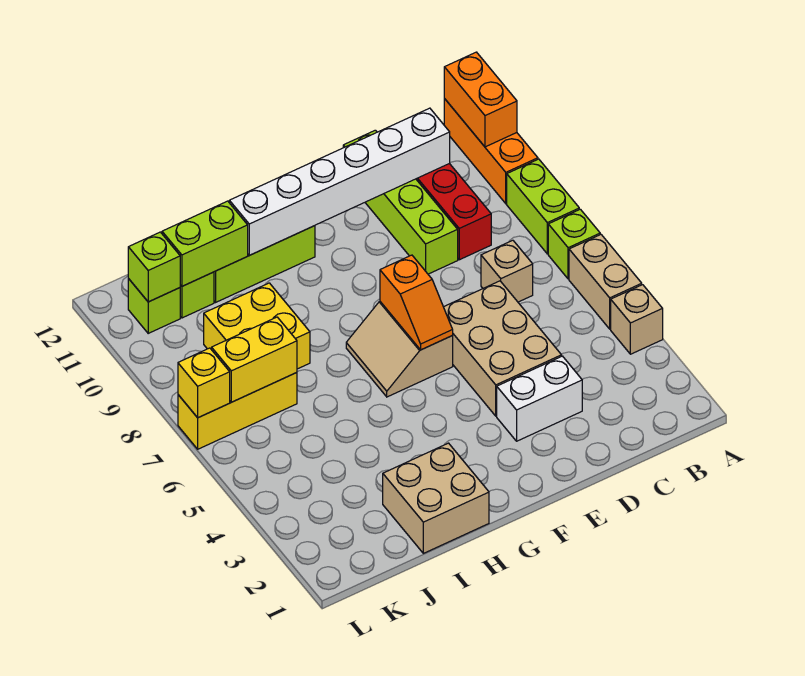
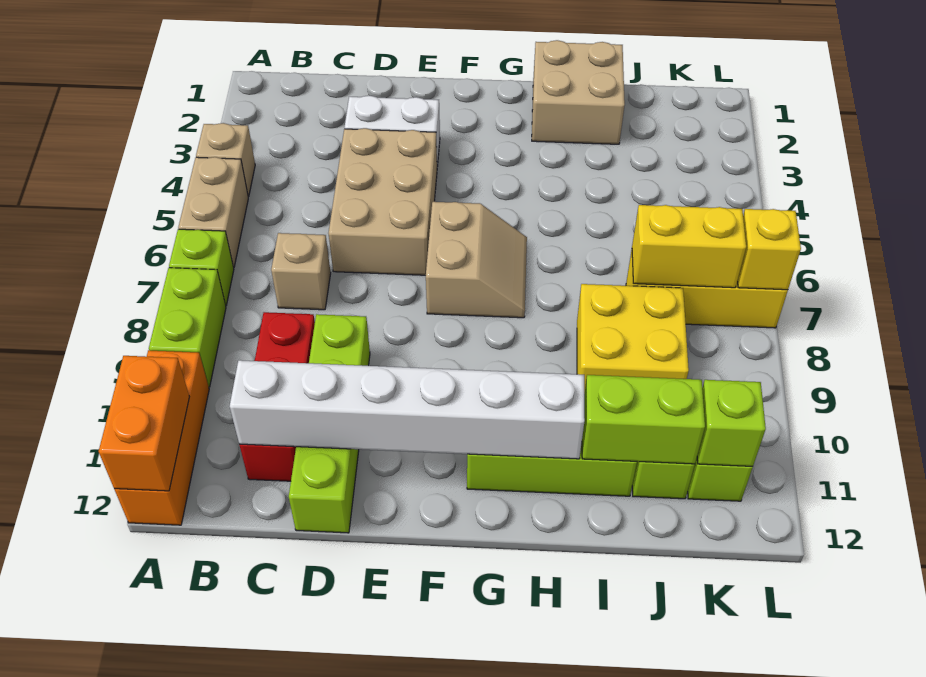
orange slope F6:F7 level 2 top 7 -> none

